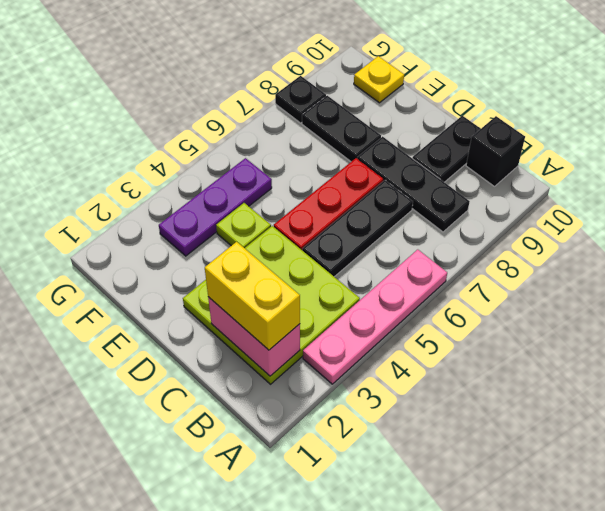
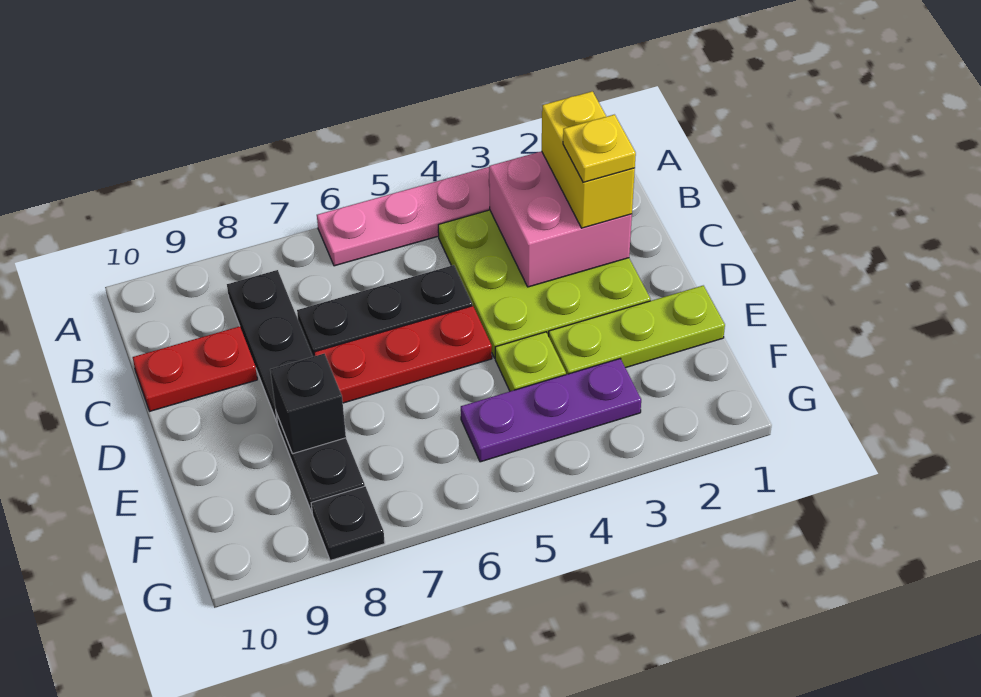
pink brick B2:C2 level 2 -> pink brick B2:C3 level 2
black brick B10 level 1 -> black brick E8 level 2
black plate C9:C10 level 1 -> red plate C9:C10 level 1
none -> lime plate E1:E3 level 1
yellow plate F10 level 1 -> yellow plate C2 level 4

